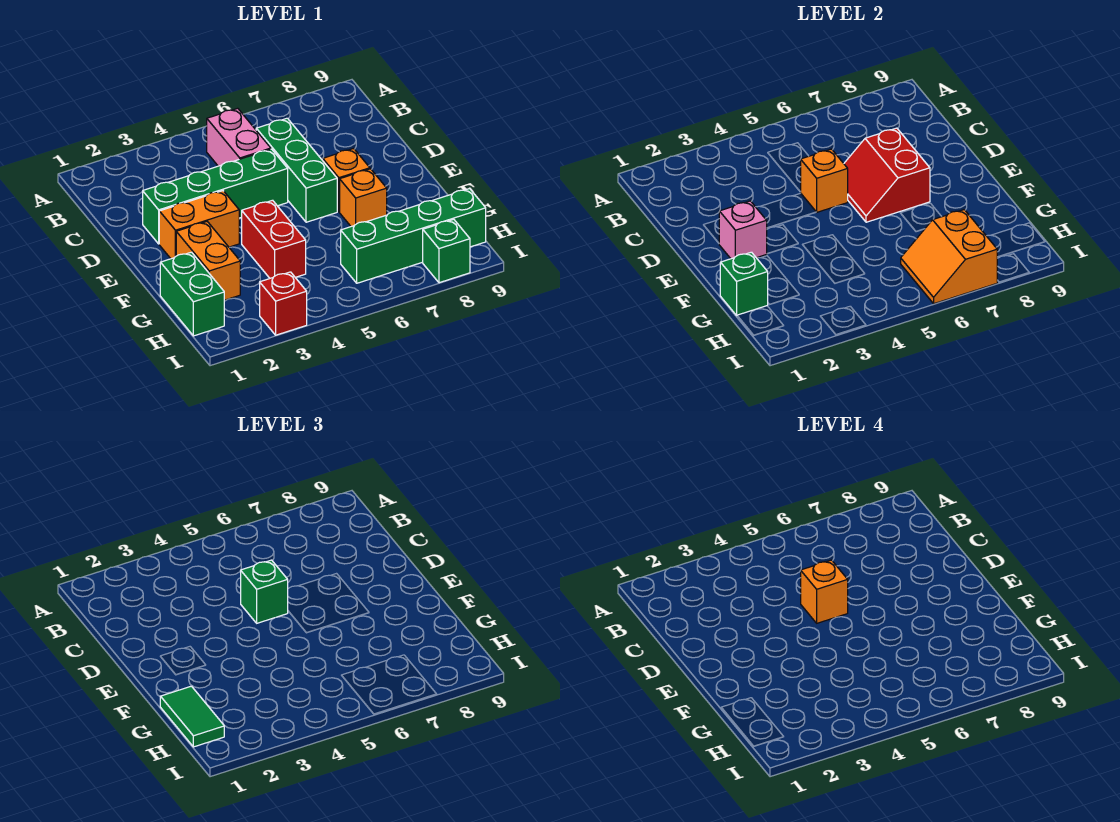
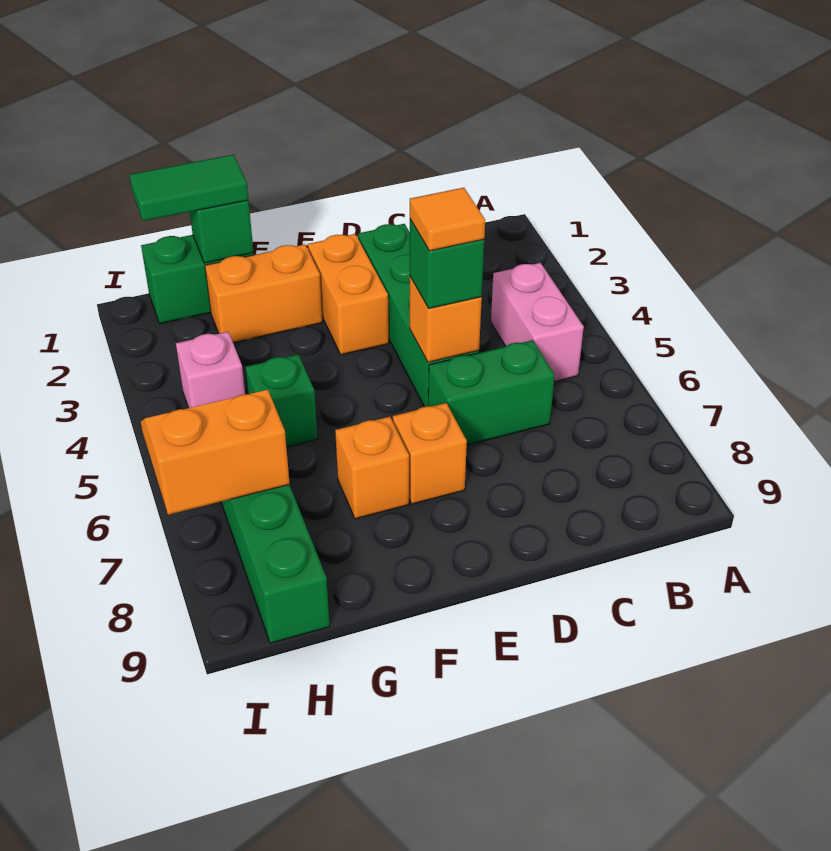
pink brick B5:C5 level 1 -> pink brick B4:B5 level 1
green brick C6:E6 level 1 -> green brick C6:D6 level 1
orange brick D5 level 4 -> orange tile D5 level 4
red slope D6:E7 level 2 top 7 -> none
pink brick E2 level 2 -> pink brick H4 level 1
red brick F4:G4 level 1 -> none
red brick I3 level 1 -> none
green brick I8 level 1 -> green brick G5 level 1

